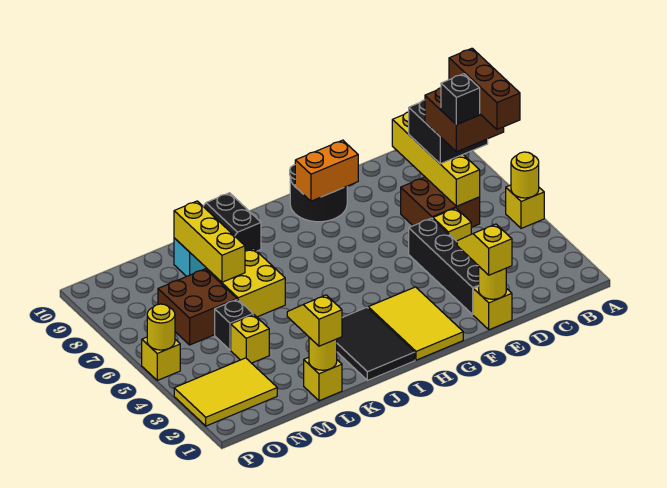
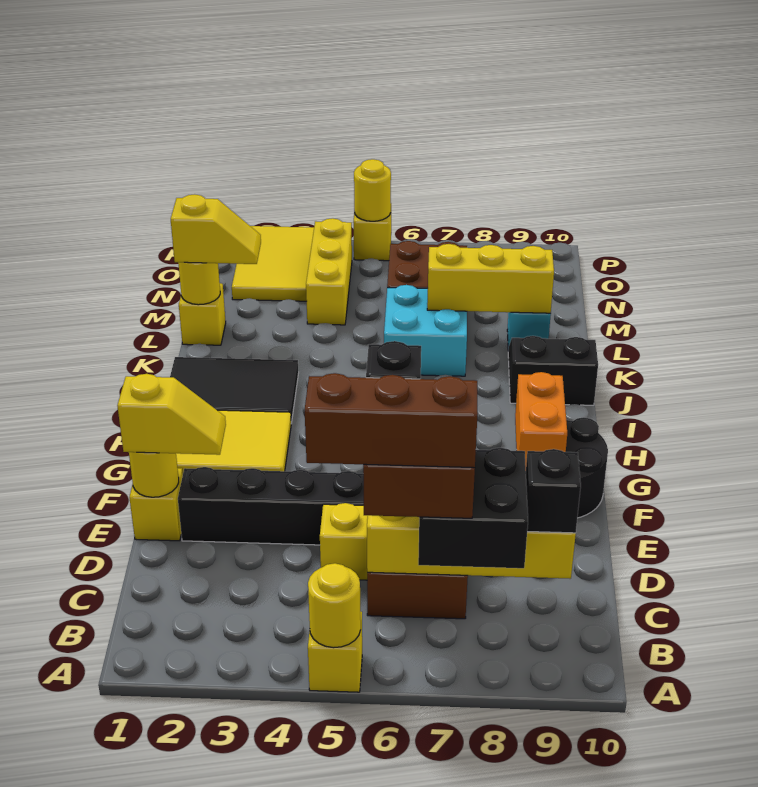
yellow brick K6:L7 level 1 -> cyan brick K6:L7 level 1
yellow brick M4 level 1 -> yellow brick M4:O4 level 1
black brick M5 level 1 -> black brick C9 level 3

